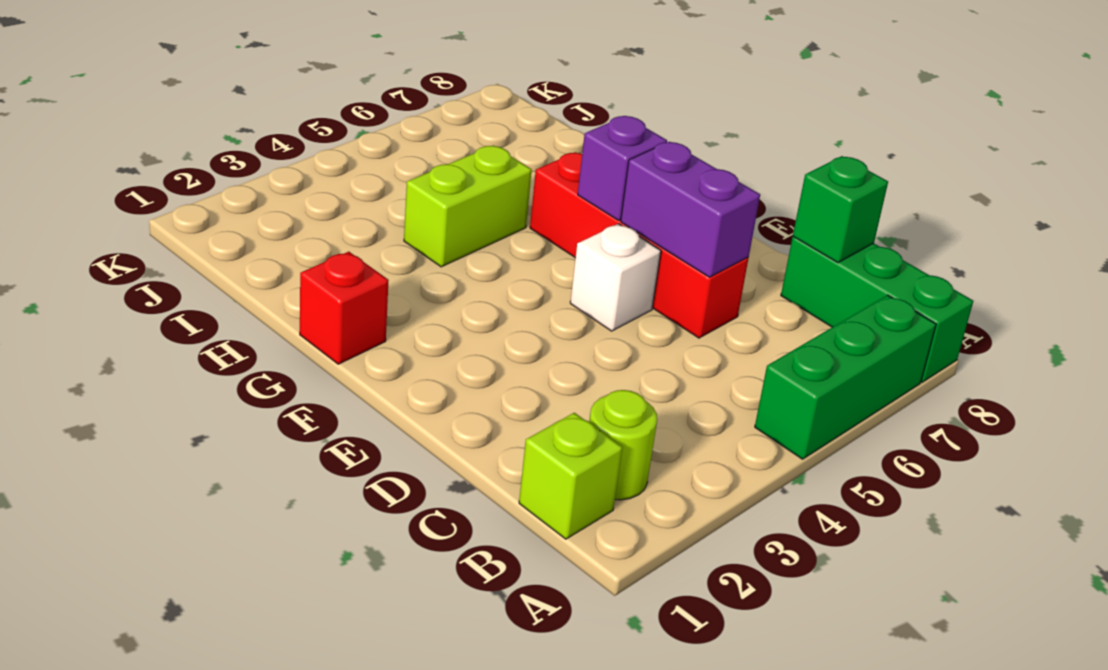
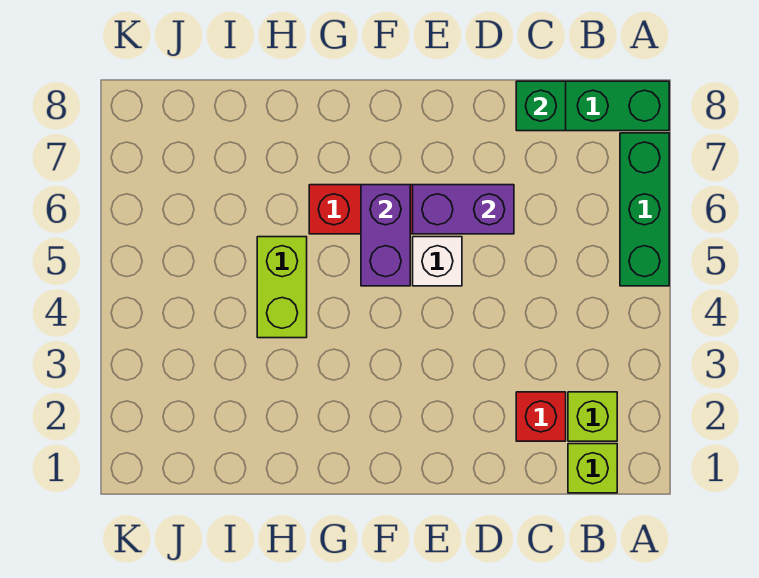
lime round brick B2 level 1 -> lime brick B2 level 1
purple brick F6 level 2 -> purple brick F5:F6 level 2
red brick G1 level 1 -> red brick C2 level 1

